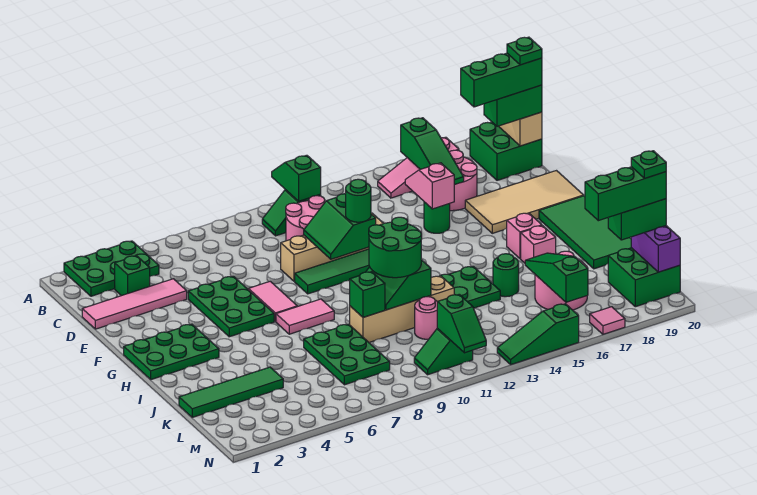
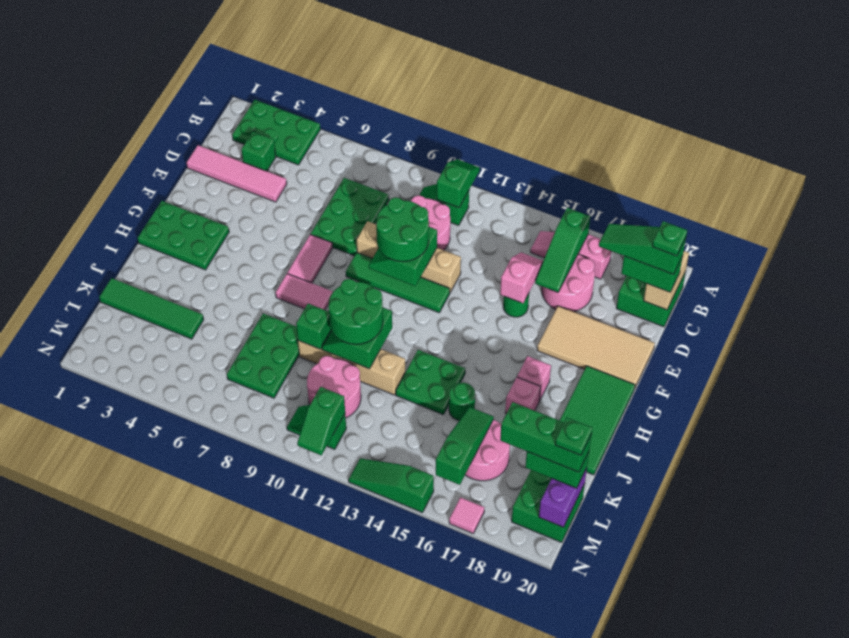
green brick C18:C20 level 4 -> green slope C18:C20 level 4 top 20
green plate E5:G6 level 1 -> green plate C7:E8 level 1
green round brick F11 level 3 -> green round brick E10:F11 level 3
pink round brick K11 level 1 -> pink round brick K10:L11 level 1

